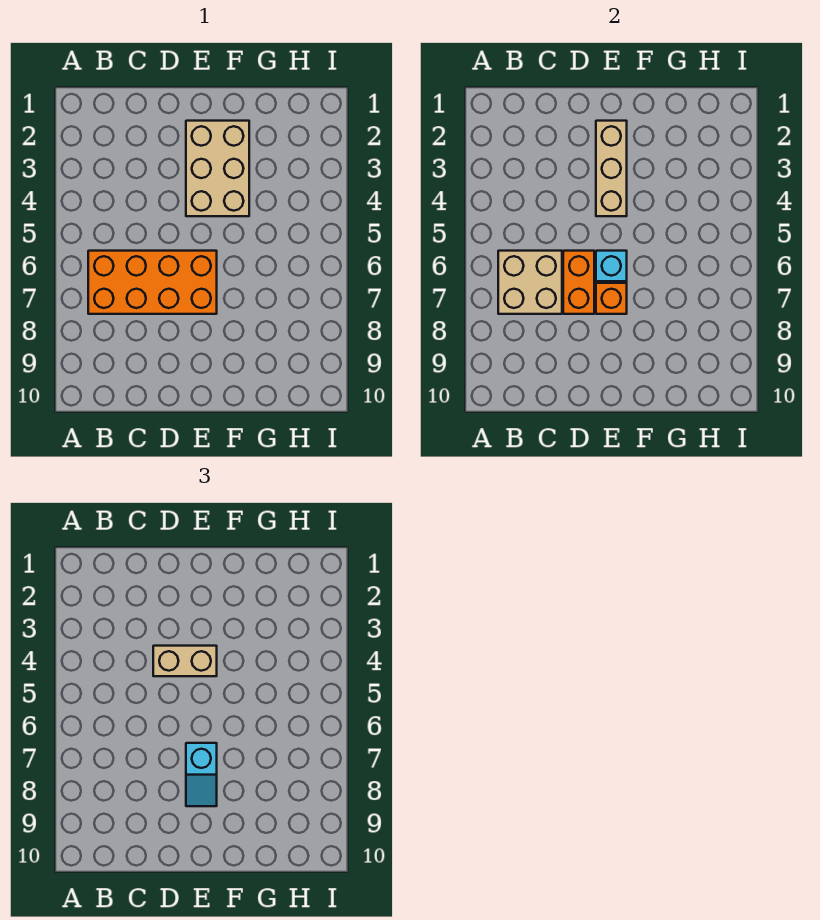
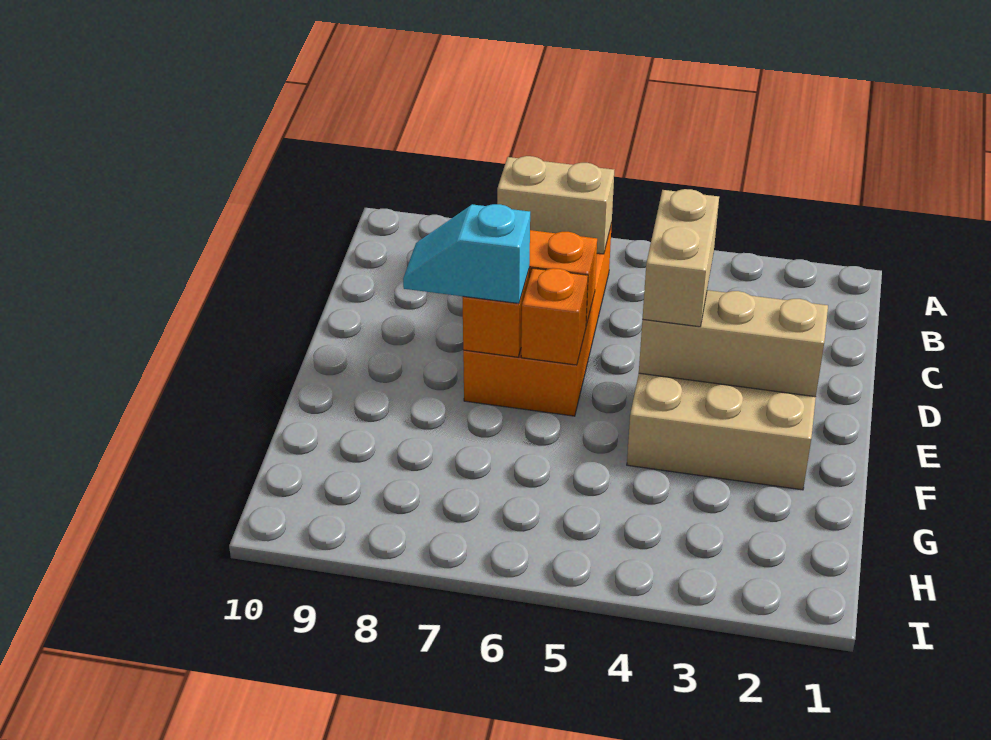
tan brick B6:C7 level 2 -> tan brick B6:B7 level 2
cyan brick E6 level 2 -> orange brick E6 level 2

